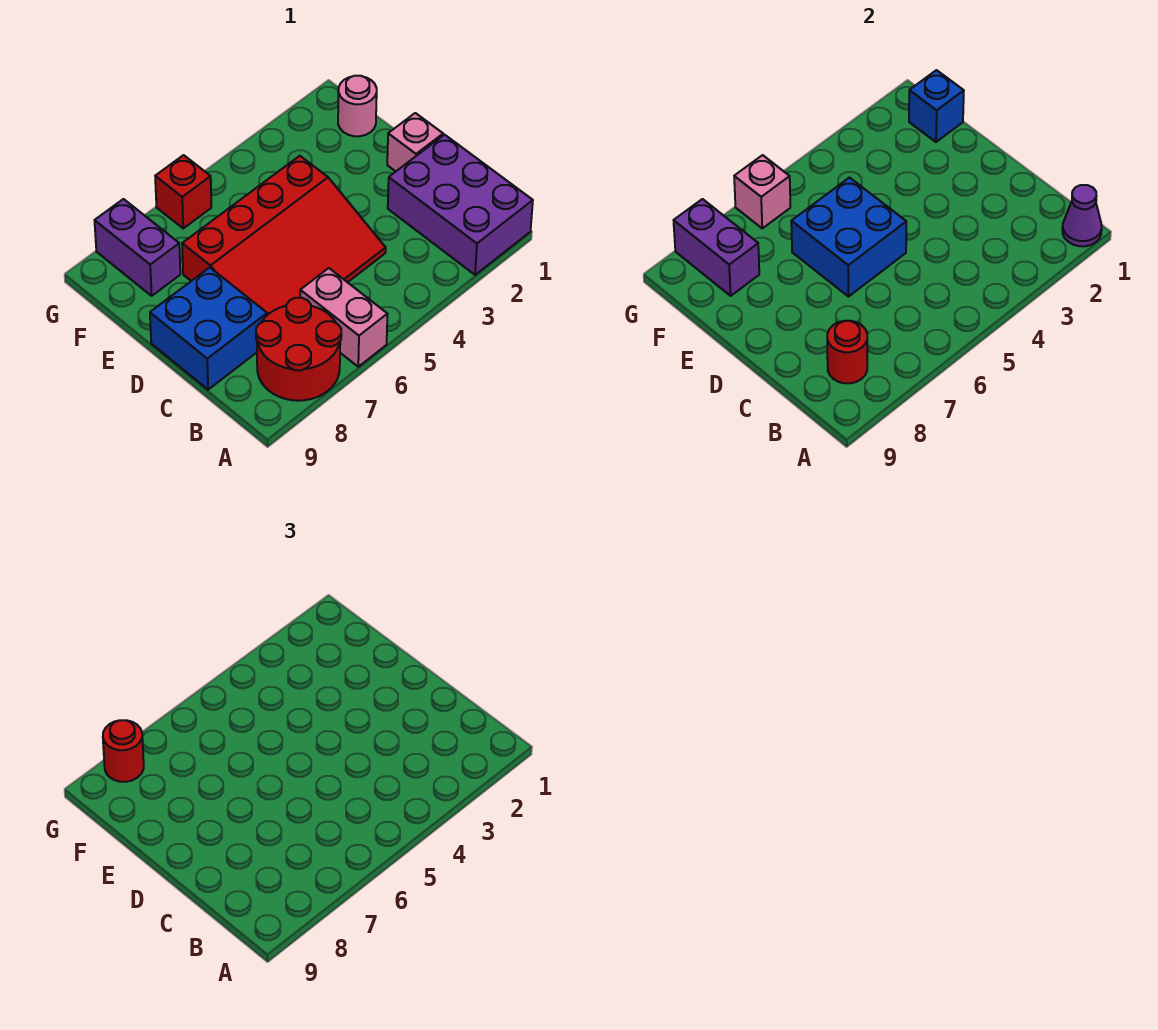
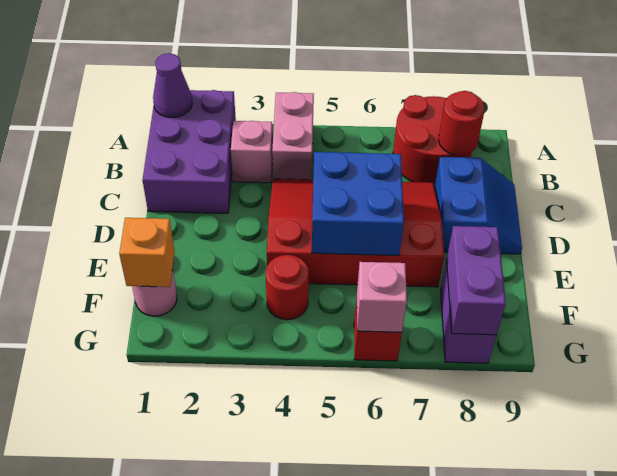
pink brick A6:B6 level 1 -> pink brick A4:B4 level 1
blue brick C8:D9 level 1 -> blue slope C8:D9 level 1 top 8
pink brick D1 level 1 -> pink brick B3 level 1
blue brick F1 level 2 -> orange brick F1 level 2
red round brick G8 level 3 -> red round brick F4 level 1

